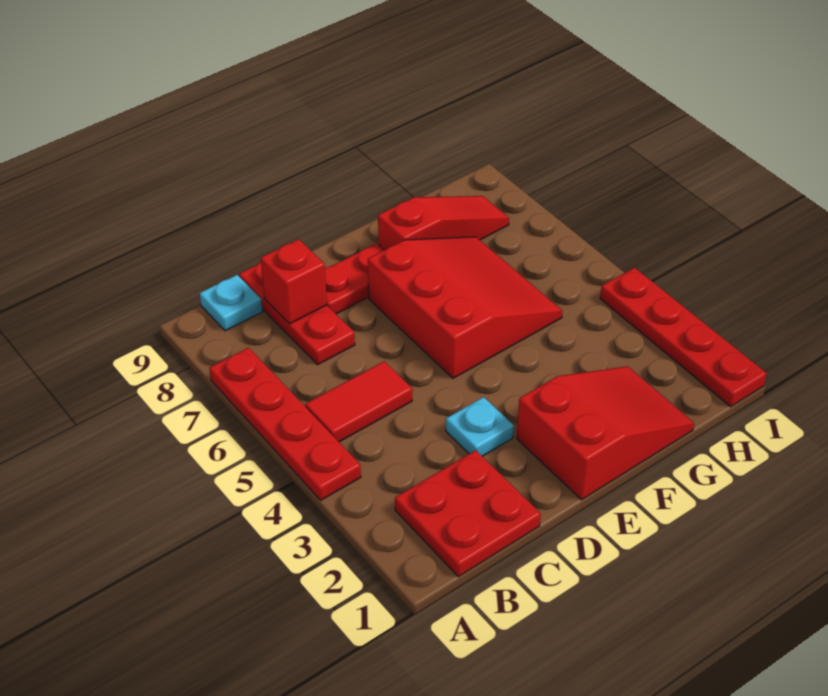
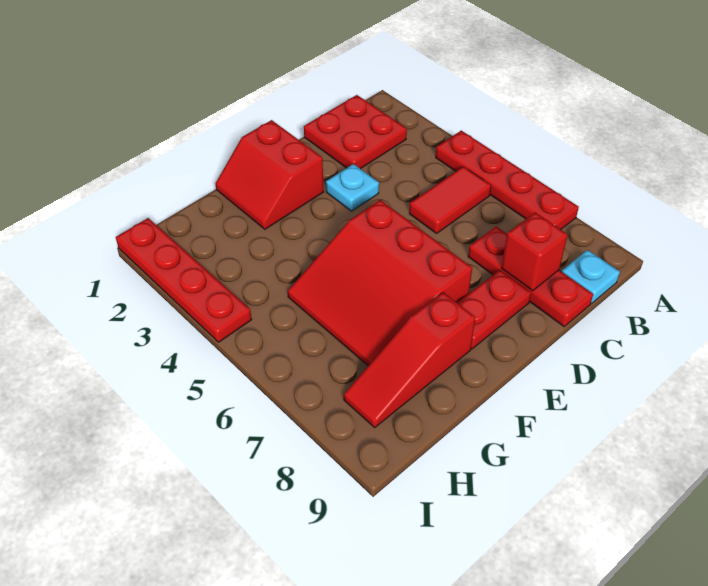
red slope E1:G2 level 1 top E -> red slope E1:F2 level 1 top E

